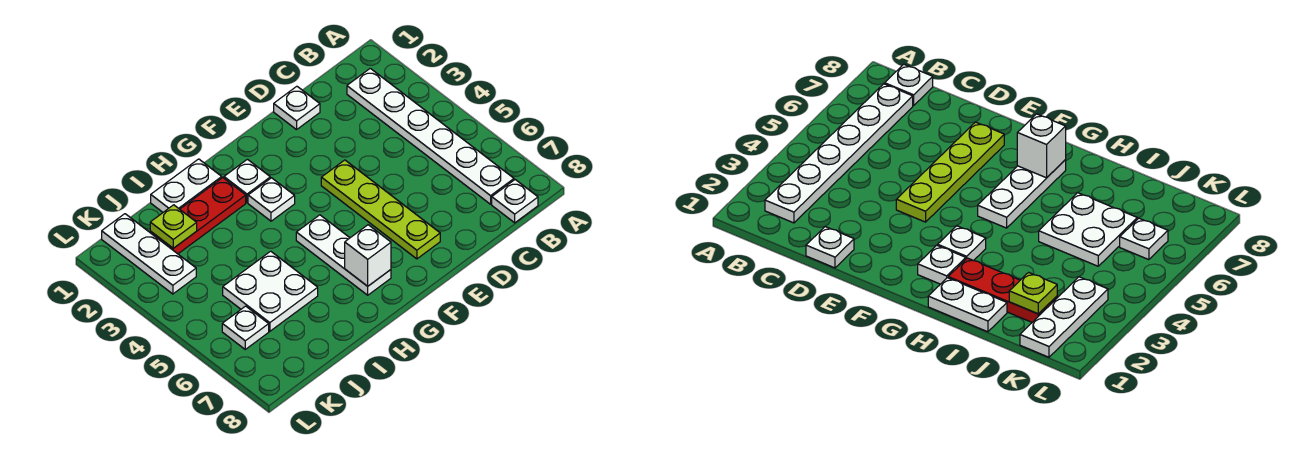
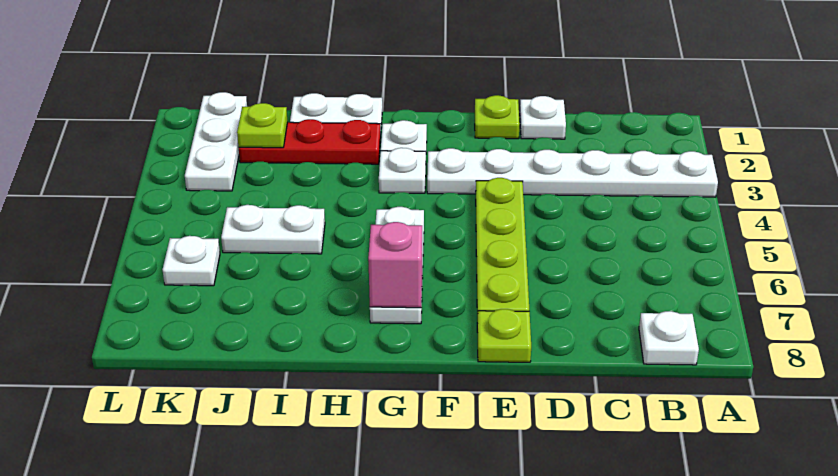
white plate B2:B7 level 1 -> white plate A3:F3 level 1
none -> lime plate E1 level 1
none -> lime plate E8 level 1
white brick G7 level 2 -> pink brick G7 level 2
white plate I5:J6 level 1 -> white plate I5:J5 level 1

